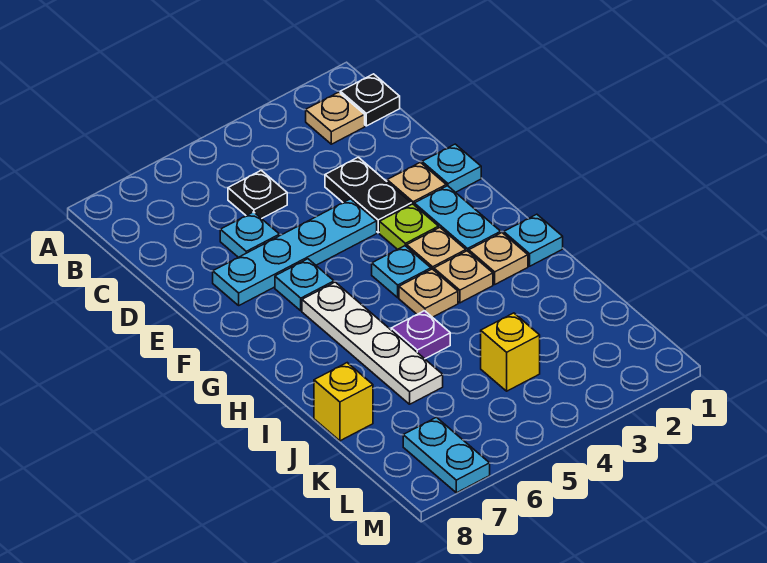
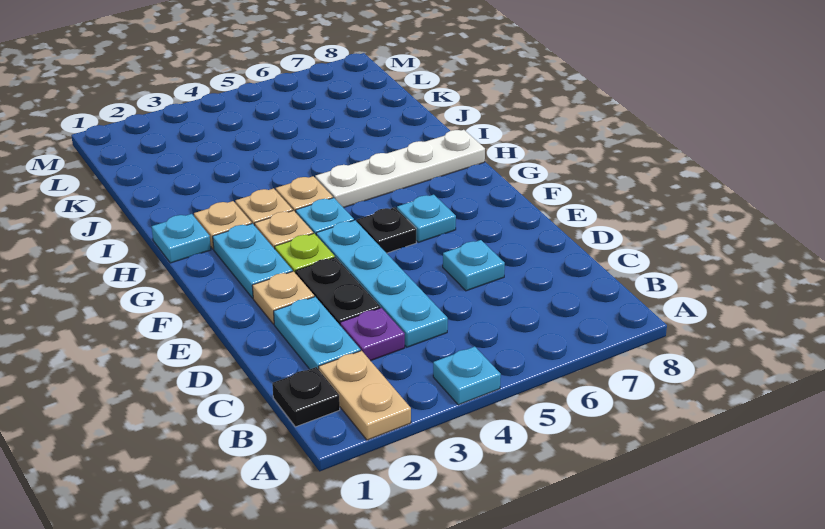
tan plate B2 level 1 -> tan plate A2:B2 level 1
black plate C5 level 1 -> black plate F5 level 1
cyan plate E1 level 1 -> cyan plate A4 level 1
cyan plate E4:E7 level 1 -> cyan plate C4:F4 level 1
white plate G6:J6 level 1 -> white plate H5:H8 level 1
purple plate I5 level 1 -> purple plate C3 level 1
yellow brick J8 level 1 -> none
yellow brick K4 level 1 -> none
cyan plate L7:M7 level 1 -> cyan plate C2:D2 level 1

